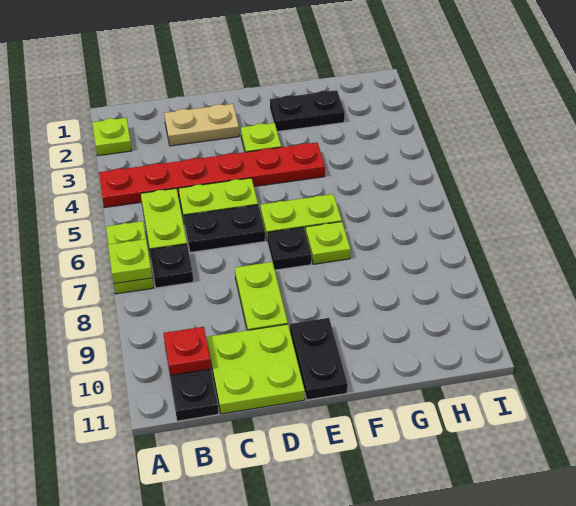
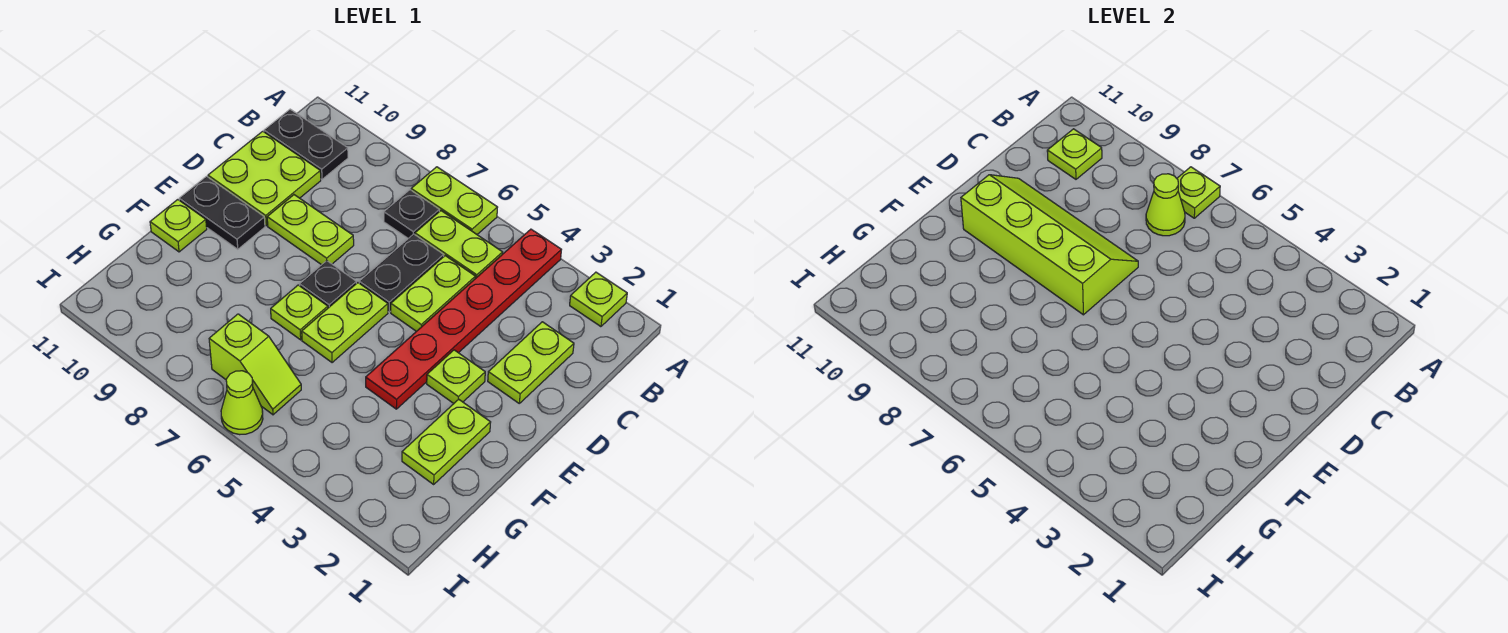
none -> lime cone B7 level 2
red plate B10 level 2 -> lime plate B10 level 2
tan plate C2:D2 level 1 -> lime plate C2:D2 level 1
none -> lime slope D7:E10 level 2 top E
black plate F2:G2 level 1 -> lime plate F2:G2 level 1
none -> lime plate F11 level 1
none -> lime slope H6:H7 level 1 top 7
none -> lime cone I6 level 1

